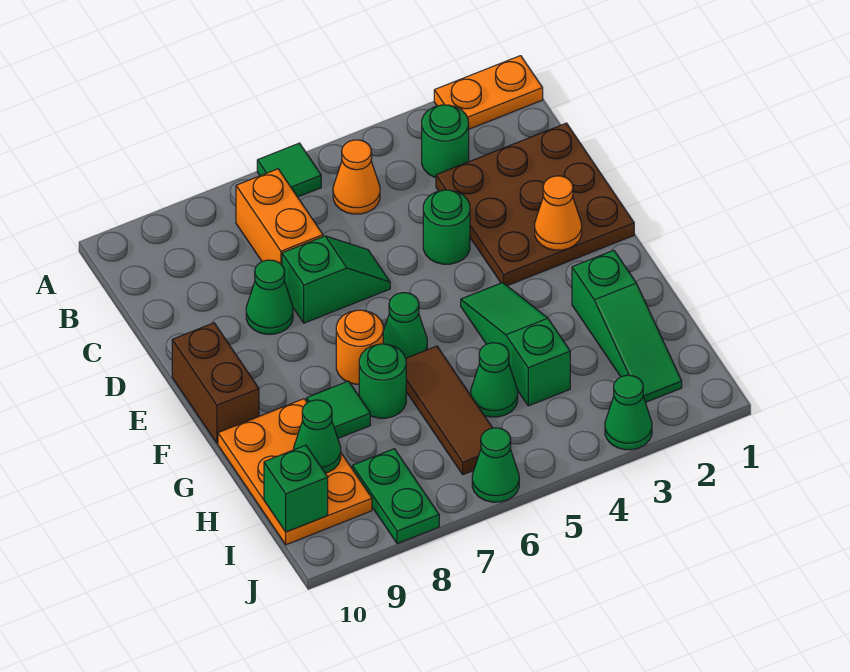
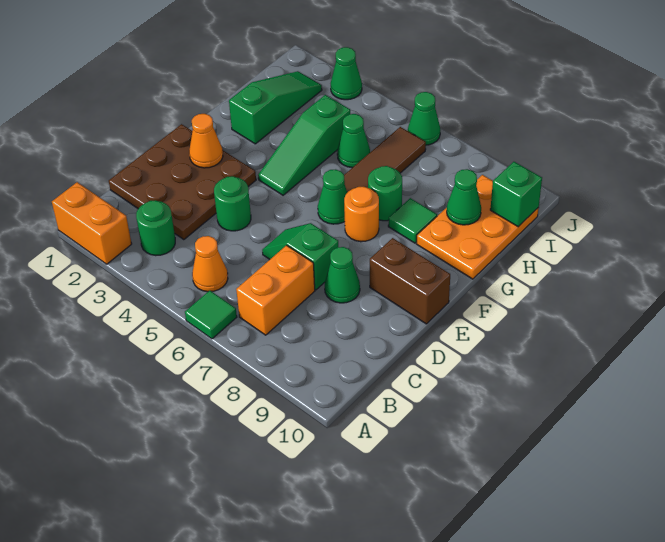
orange plate A1:A2 level 1 -> orange brick A1:A2 level 1
brown brick E10:F10 level 1 -> brown brick E9:E10 level 1
green plate I8:J8 level 1 -> none

